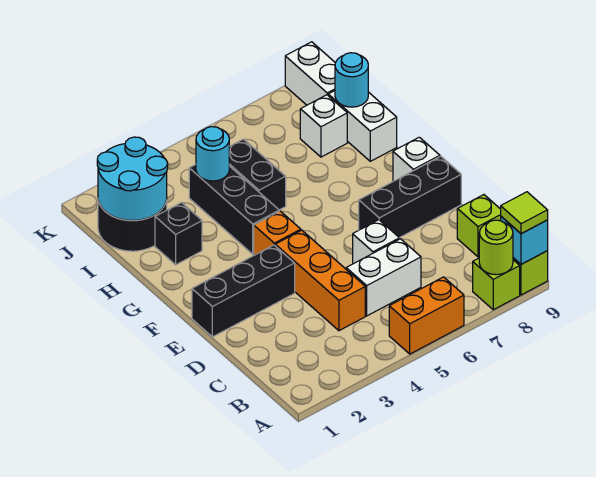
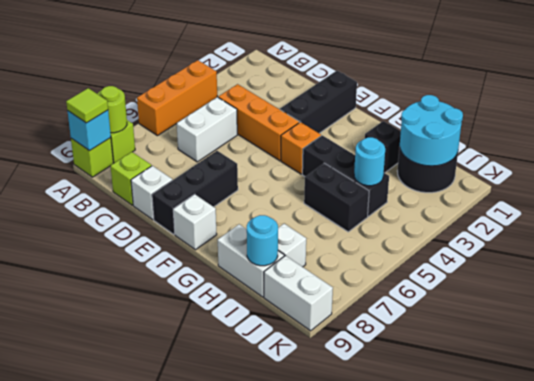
orange brick A5:A6 level 1 -> orange brick A4:A6 level 1
white brick D6 level 1 -> white brick D9 level 1

